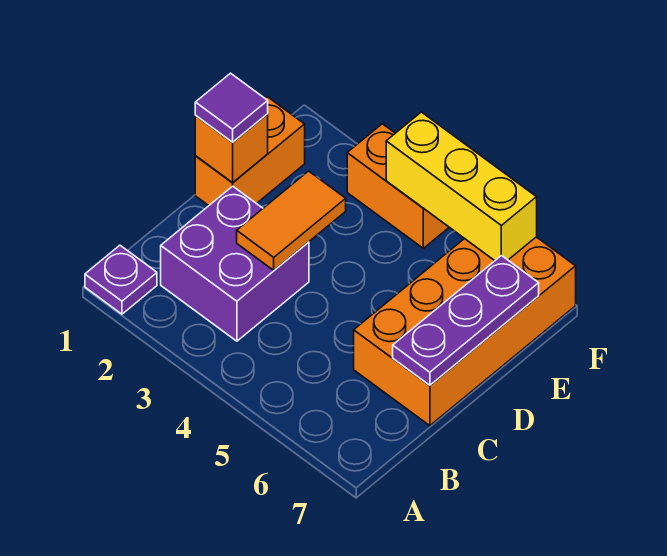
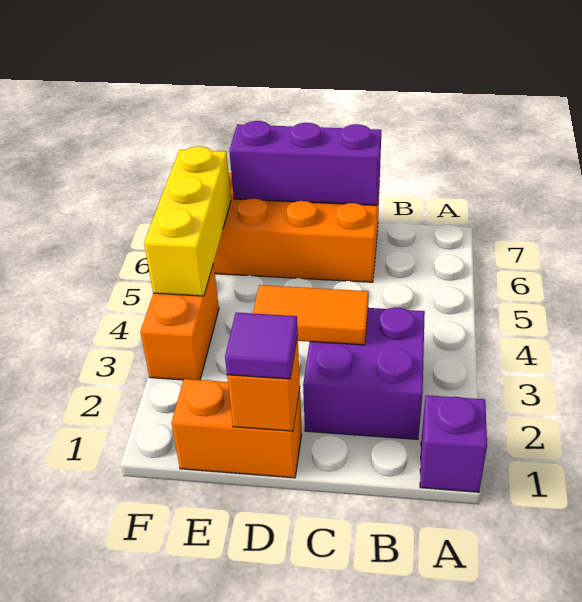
purple plate A1 level 1 -> purple brick A1 level 1
purple plate C7:E7 level 2 -> purple brick C7:E7 level 2

